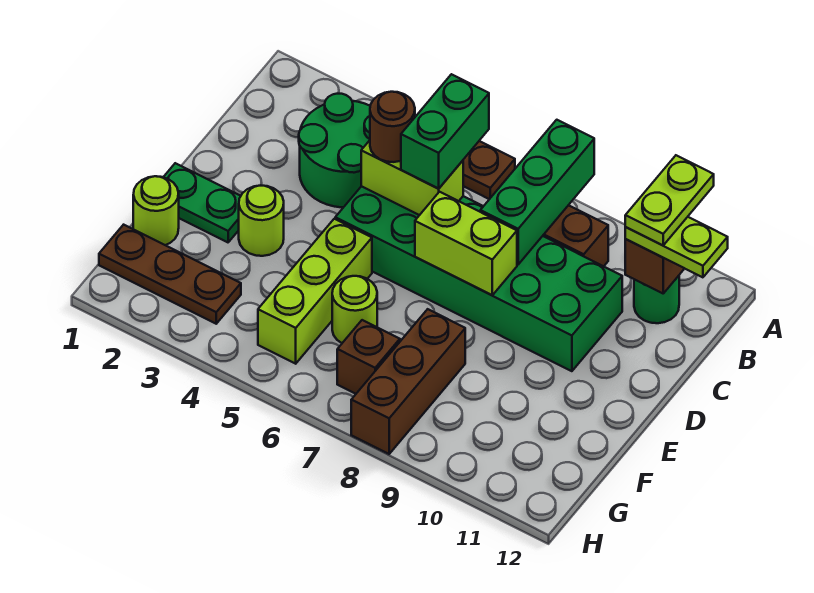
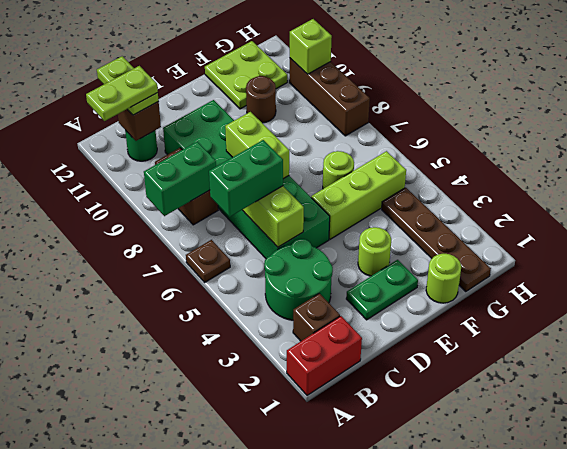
none -> red brick A1:B1 level 1
green brick A8:C8 level 2 -> green brick A8:B8 level 2
brown round brick C5 level 3 -> brown round brick F10 level 1
green plate E1:E2 level 1 -> green plate D2:E2 level 1
brown brick F8:H8 level 1 -> brown brick H8:H10 level 1
none -> lime plate F11:G12 level 1
brown plate G1:G3 level 1 -> brown plate G1:G4 level 1
brown brick G7 level 1 -> brown brick B2 level 1
none -> lime brick H10 level 2

